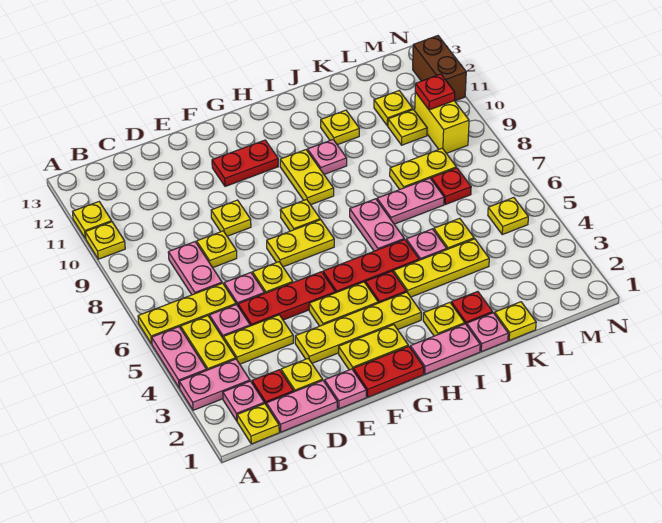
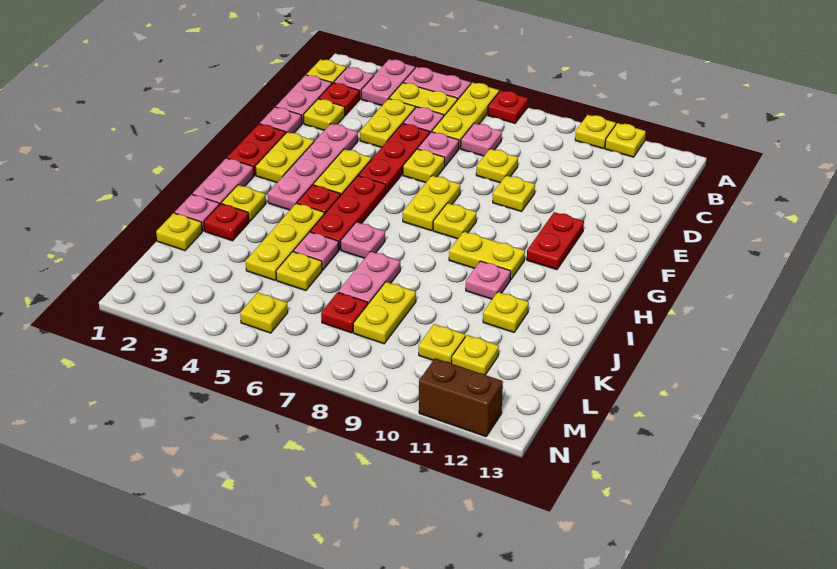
pink plate C7:C8 level 1 -> pink plate C7 level 1
yellow plate E3:H3 level 1 -> pink plate E3:H3 level 1
pink plate I6:I7 level 1 -> pink plate I6 level 1
yellow brick M9:M10 level 1 -> none
red plate M10 level 2 -> red plate A7 level 1

